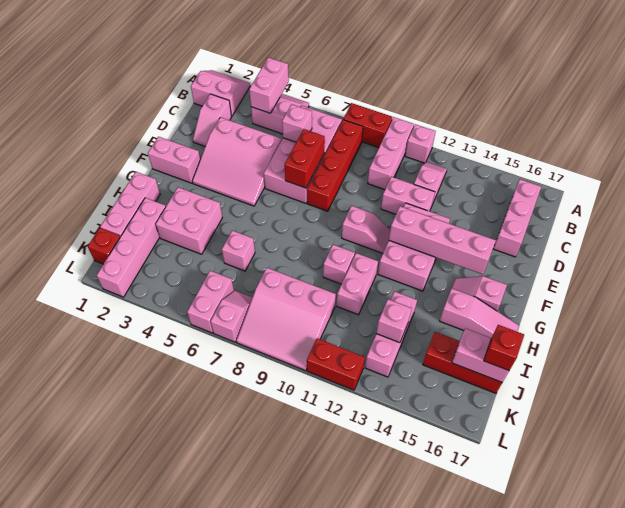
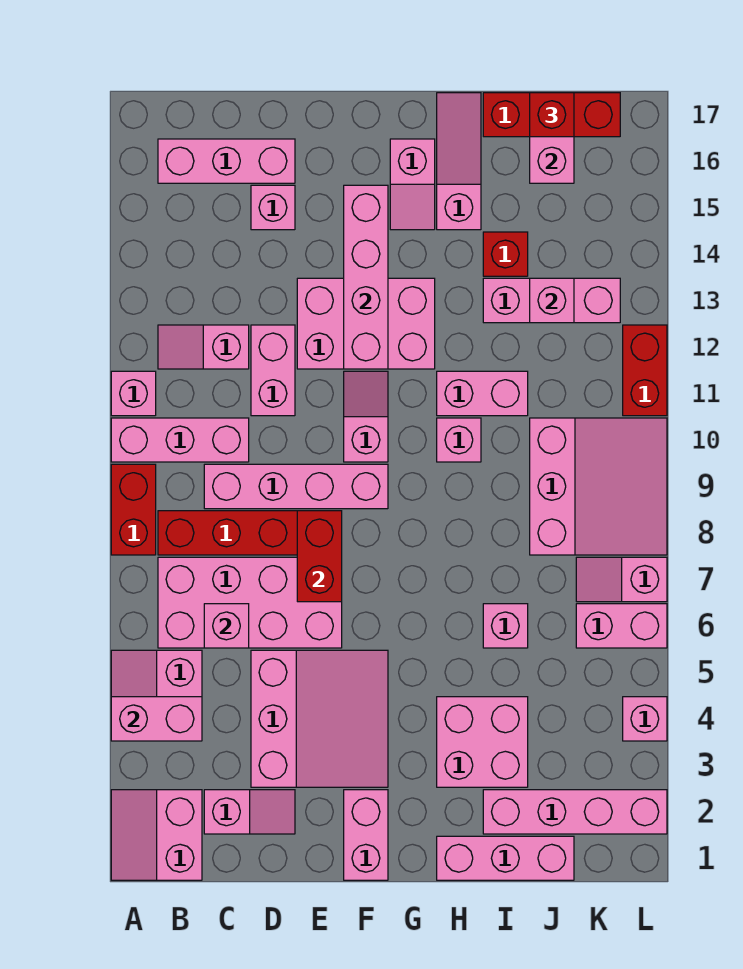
none -> pink brick C9:F9 level 1
red brick D7:E7 level 2 -> red brick E7:E8 level 2
none -> pink brick D15 level 1
red brick J15:J17 level 1 -> red brick I17:K17 level 1
red brick K1 level 1 -> red brick I14 level 1
none -> pink brick L4 level 1

